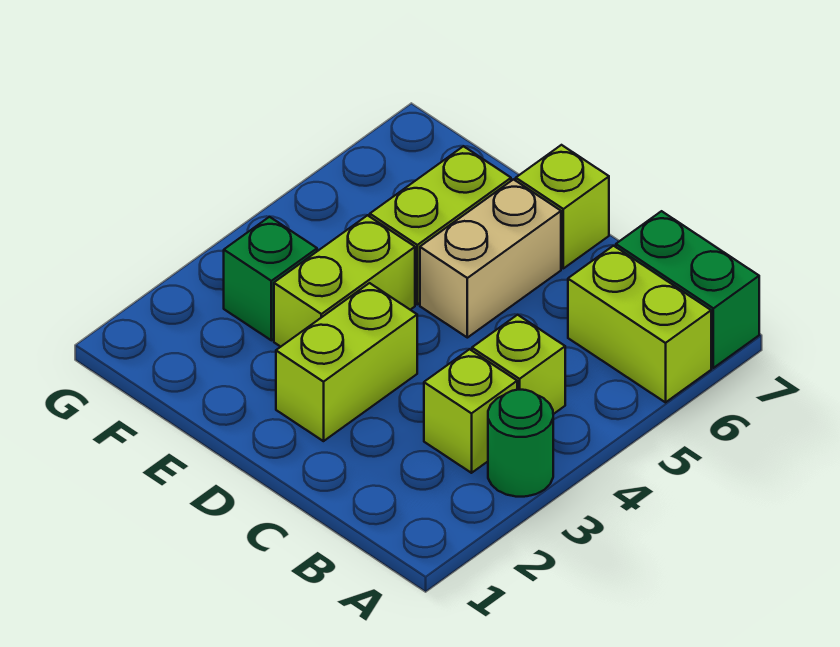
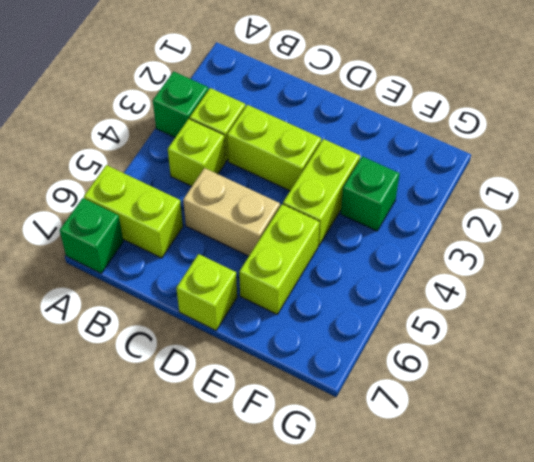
green round brick A3 level 1 -> green brick A3 level 1
green brick A7:B7 level 1 -> green brick A7 level 1
lime brick D2:D3 level 1 -> lime brick C3:D3 level 1
tan brick D5:D6 level 1 -> tan brick C5:D5 level 1

